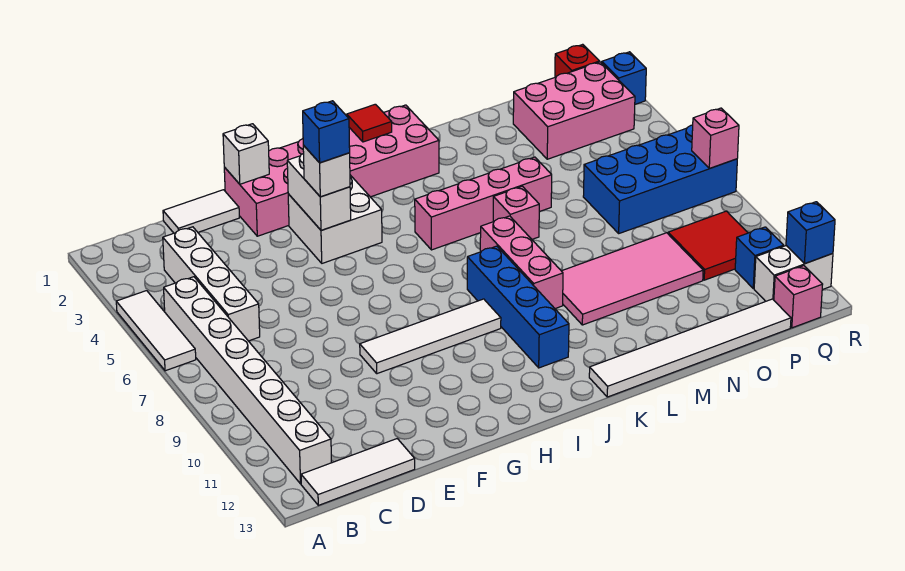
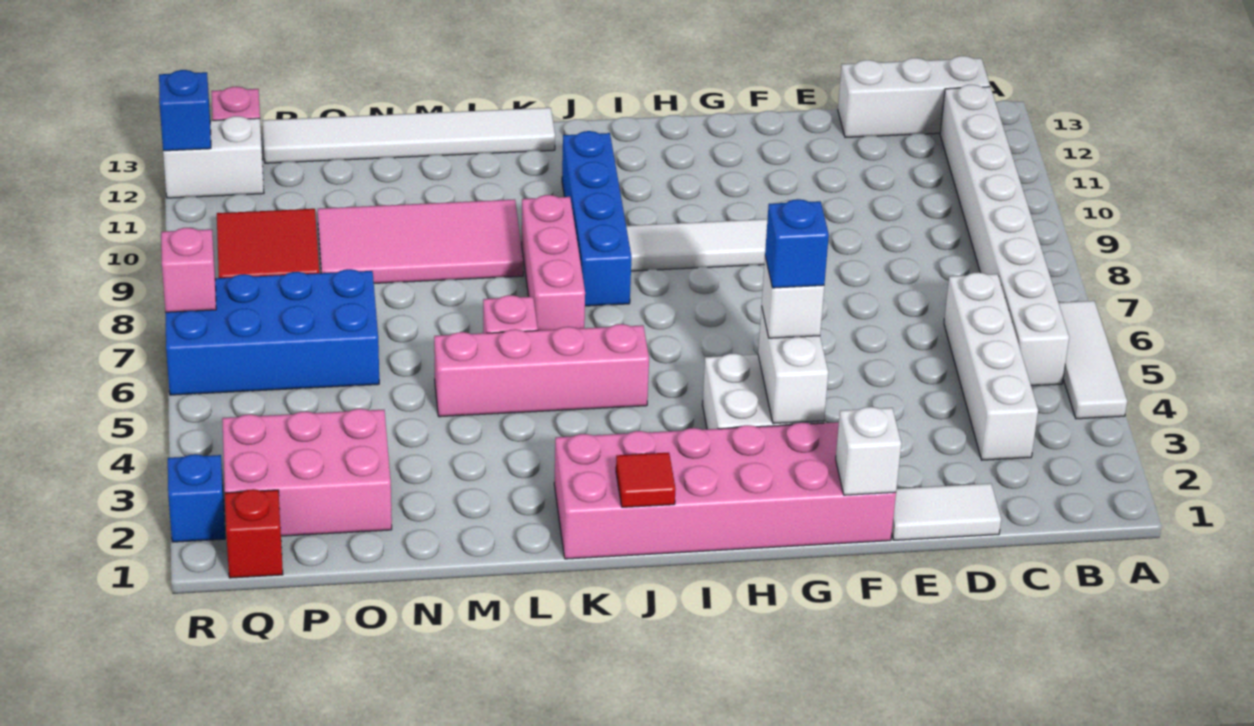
white tile B13:D13 level 1 -> white brick B13:D13 level 1
blue brick Q11 level 1 -> none

